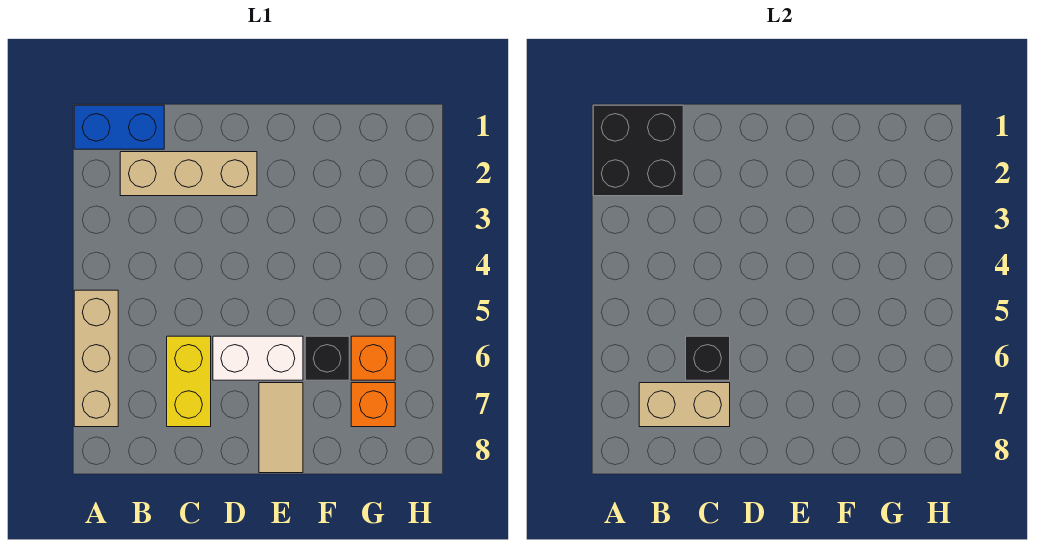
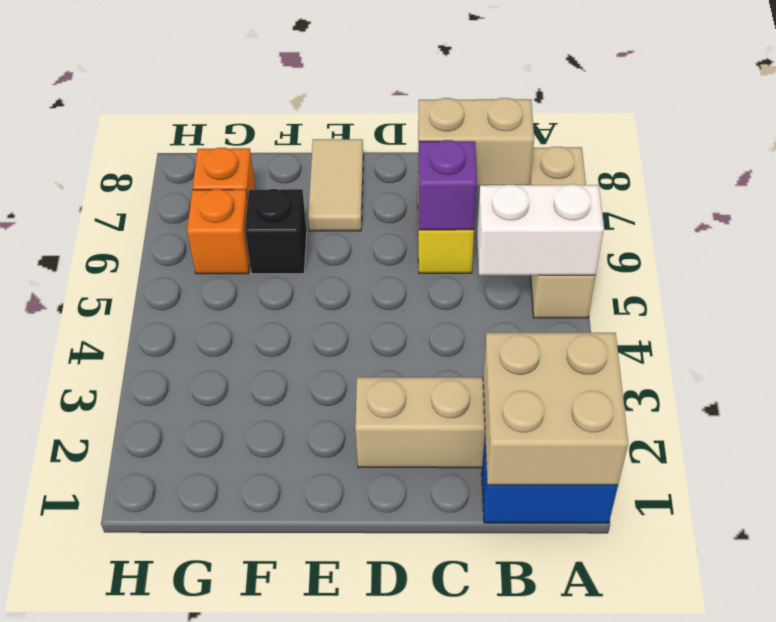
black brick A1:B2 level 2 -> tan brick A1:B2 level 2
black brick C6 level 2 -> purple brick C6 level 2
white brick D6:E6 level 1 -> white brick A5:B5 level 2

